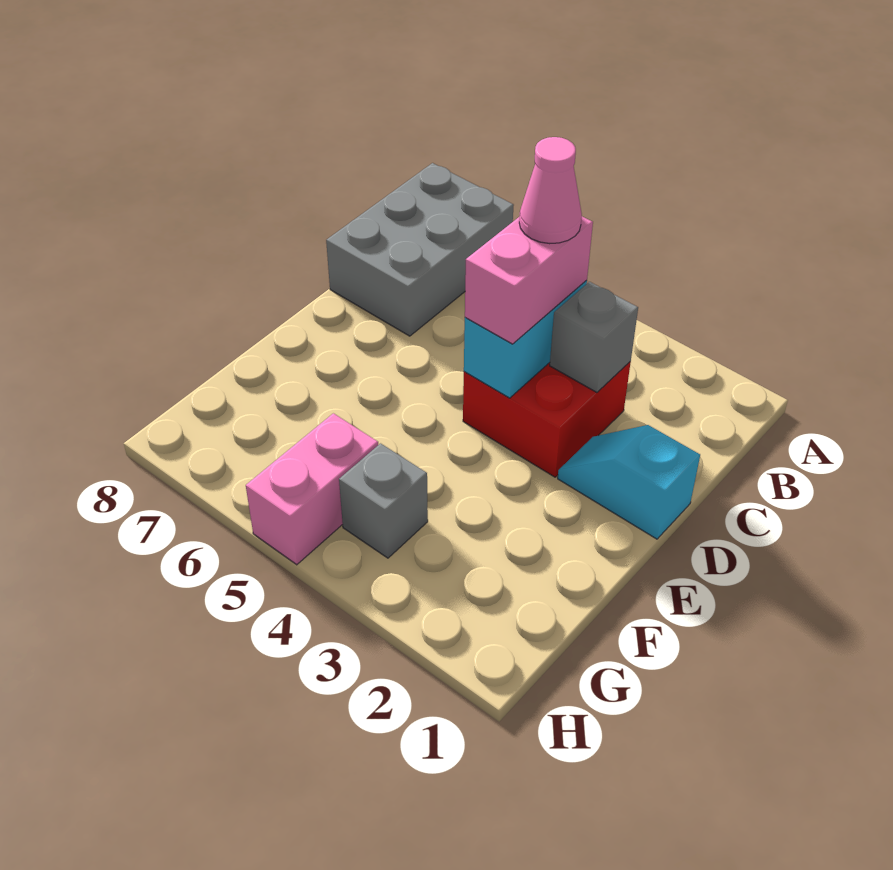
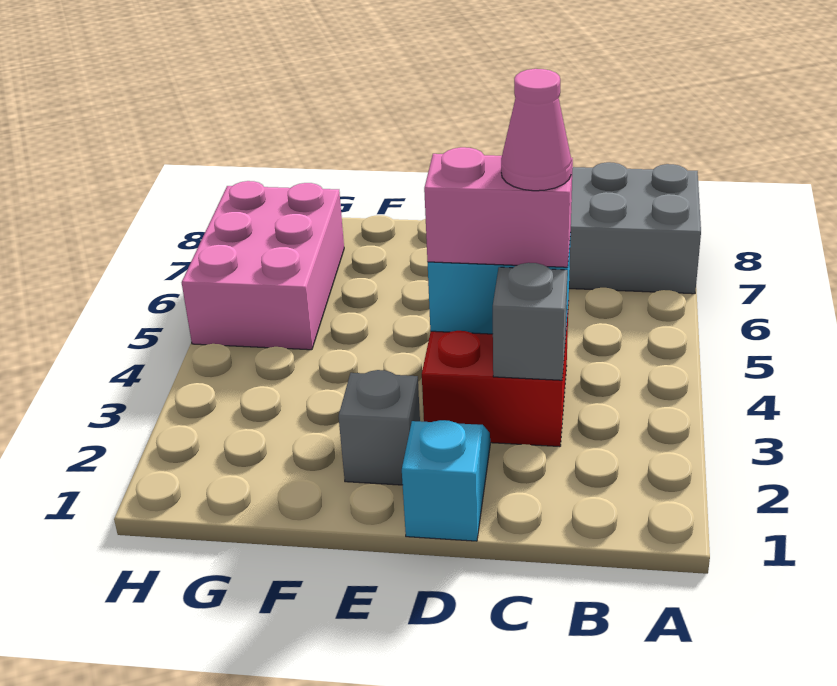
grey brick G4 level 1 -> grey brick E2 level 1
pink brick G5:H5 level 1 -> pink brick G5:H7 level 1

